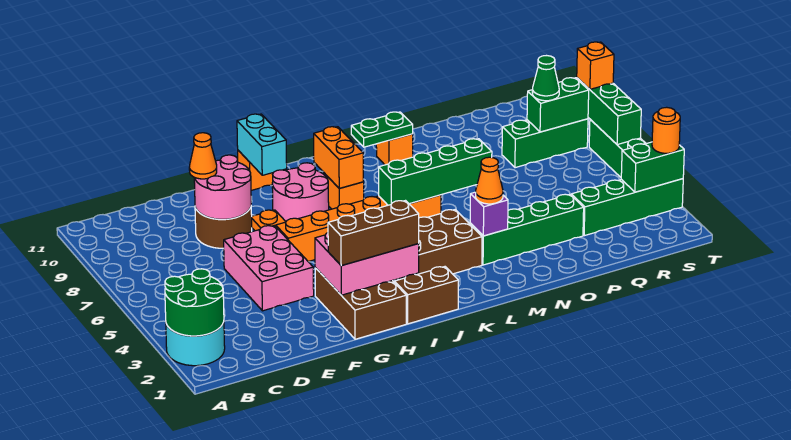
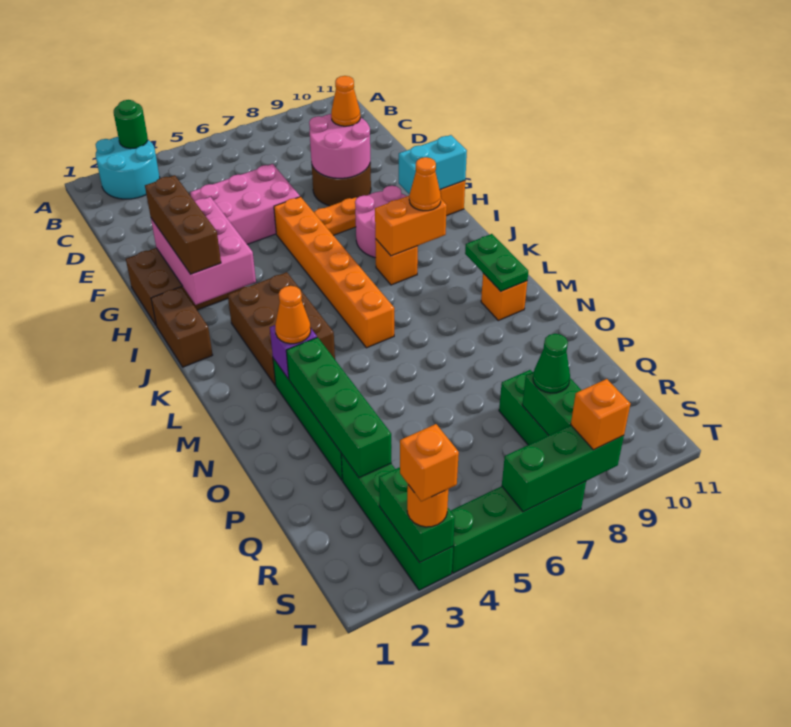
green round brick A2:B3 level 2 -> green round brick A3 level 2
none -> orange cone J9 level 3
green brick K6:N6 level 2 -> green brick N3:Q3 level 2
none -> orange brick T3 level 4

